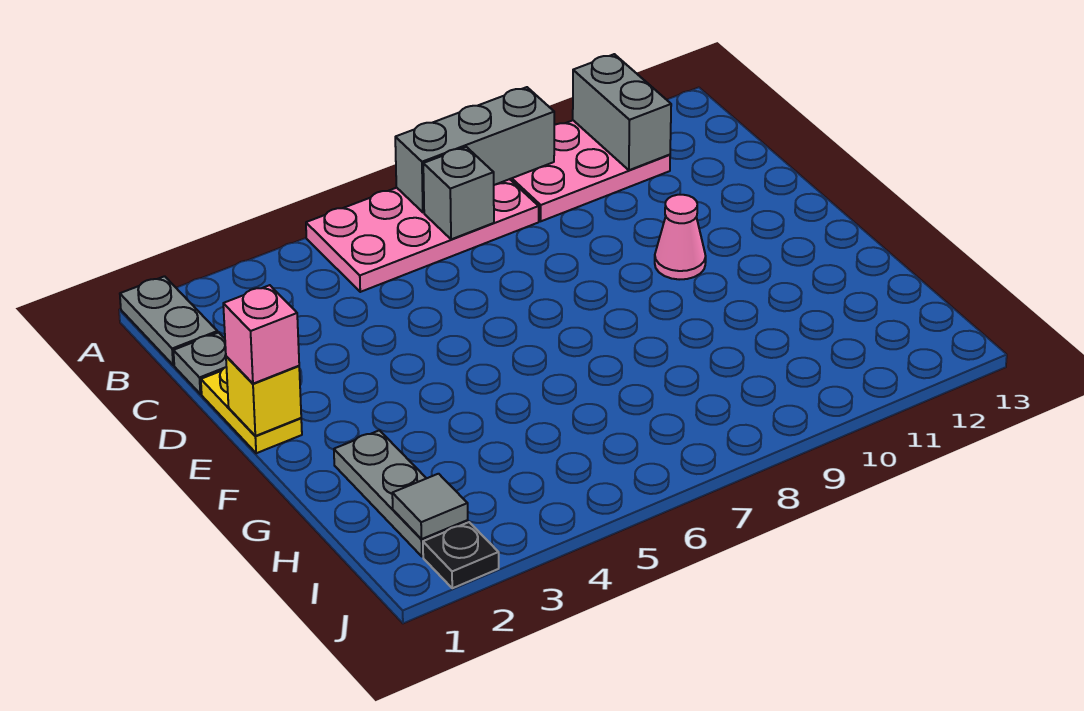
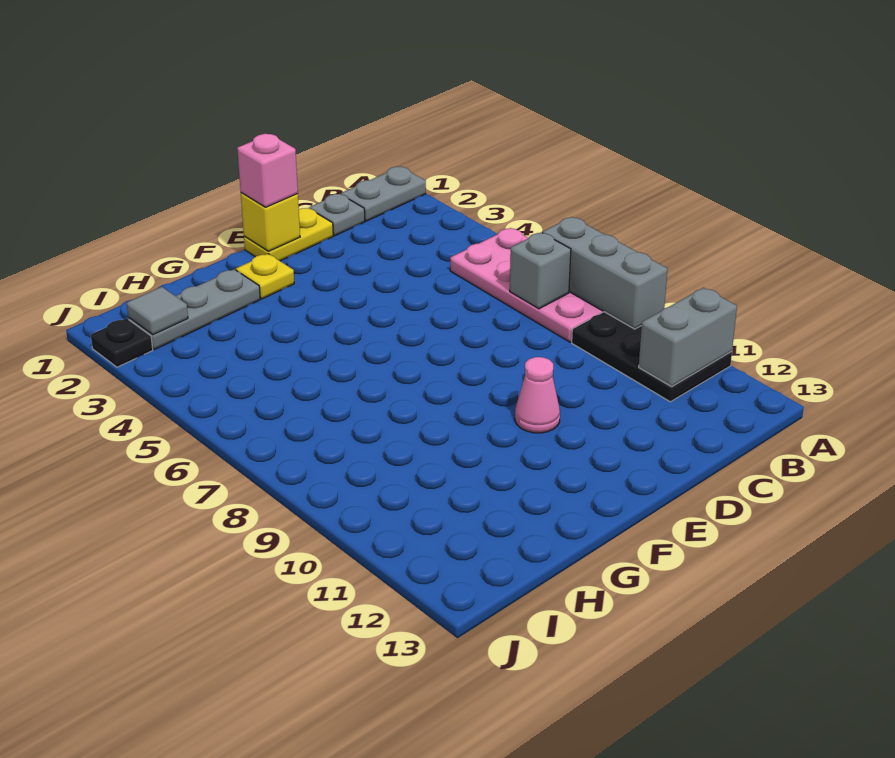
pink plate A9:B11 level 1 -> black plate A9:B11 level 1
none -> yellow plate F2 level 1

